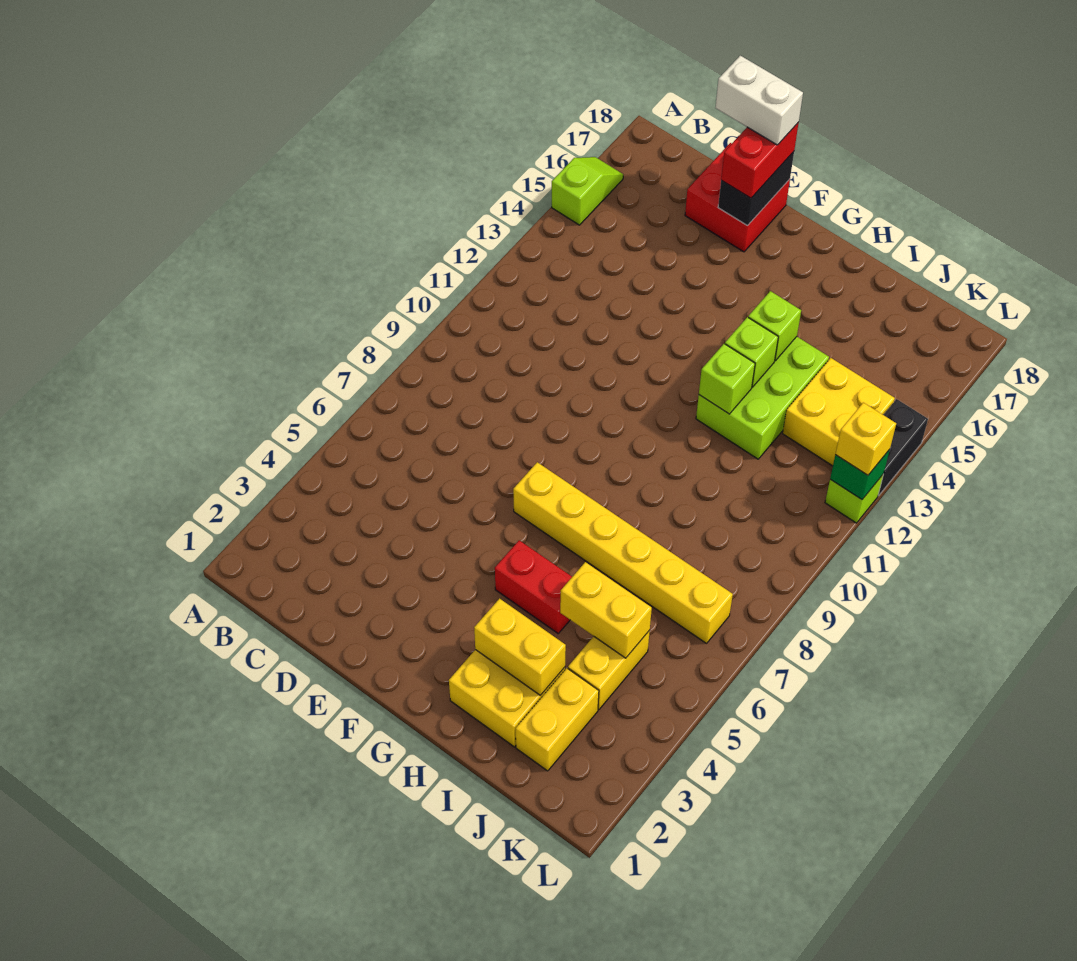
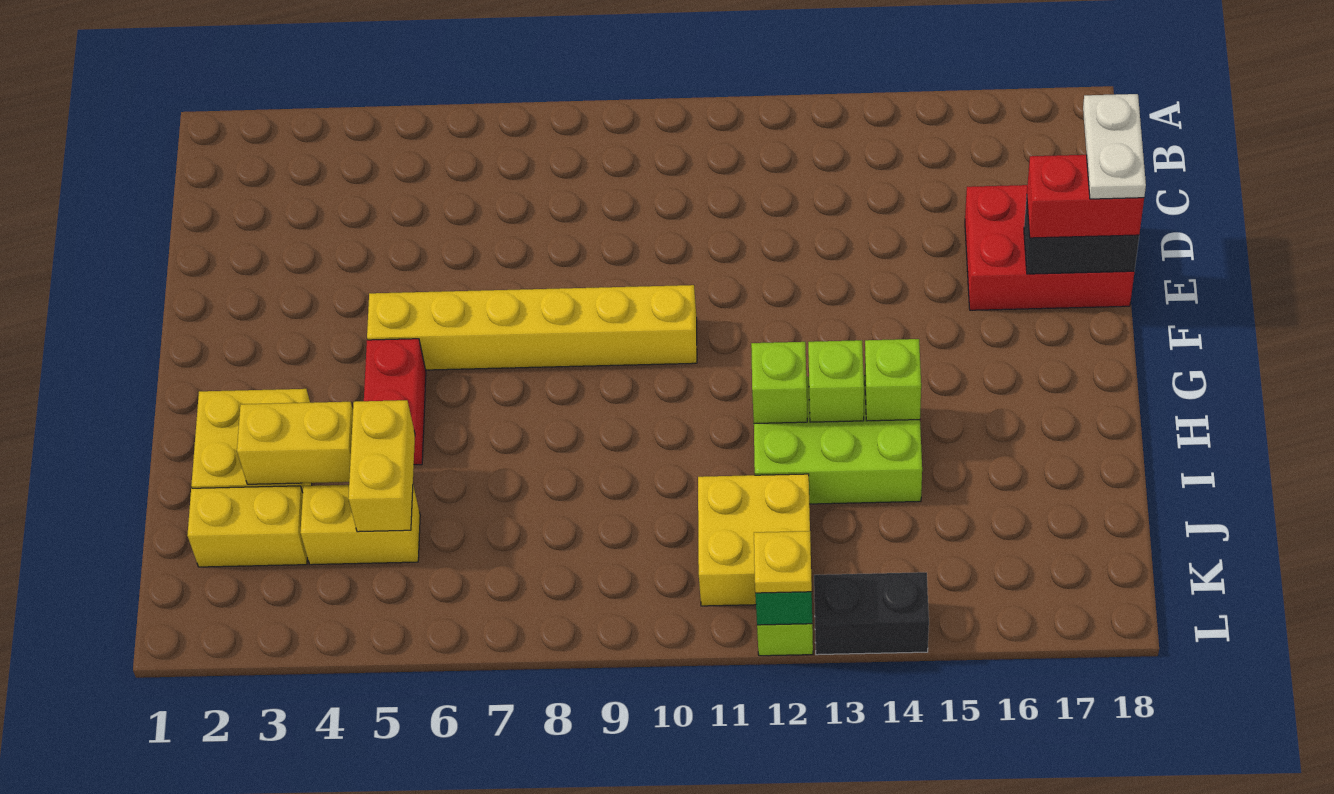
lime slope A15:A16 level 1 top 15 -> none
red brick D17:E18 level 1 -> red brick D16:E18 level 1
white brick D18:E18 level 4 -> white plate D18:E18 level 4
yellow brick F7:K7 level 1 -> yellow brick F5:F10 level 1
yellow brick H3:I3 level 2 -> yellow brick I3:I4 level 2
yellow brick J13:K14 level 1 -> yellow brick J11:K12 level 1
yellow brick L12 level 3 -> yellow plate L12 level 3

